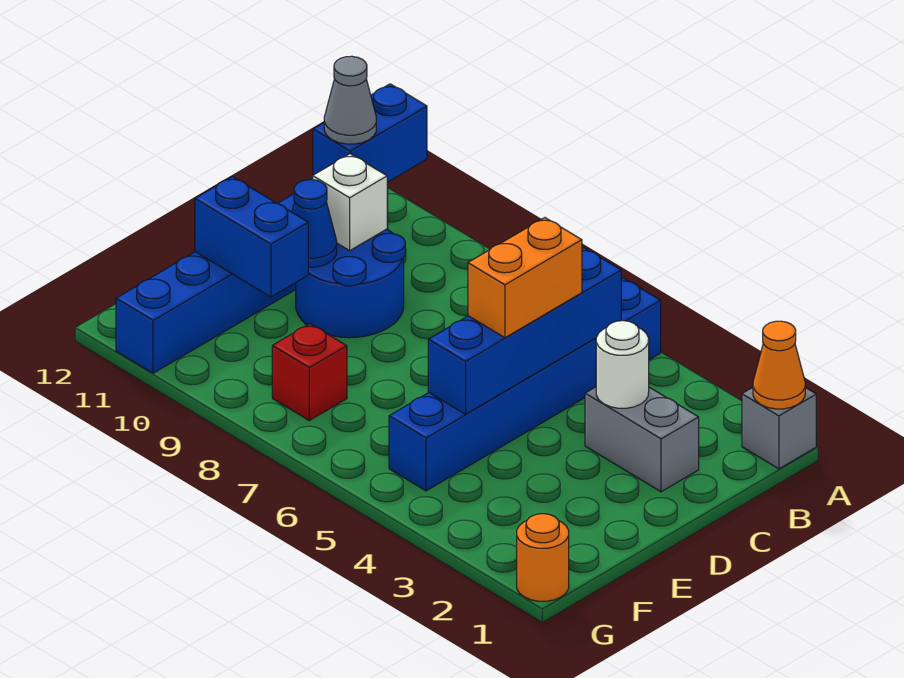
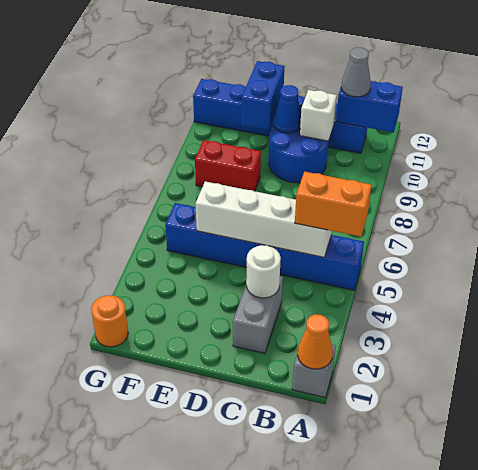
blue brick B5:E5 level 2 -> white brick B5:E5 level 2
orange brick C5:D5 level 3 -> orange brick A5:B5 level 3
red brick F8 level 1 -> red brick E8:F8 level 1

